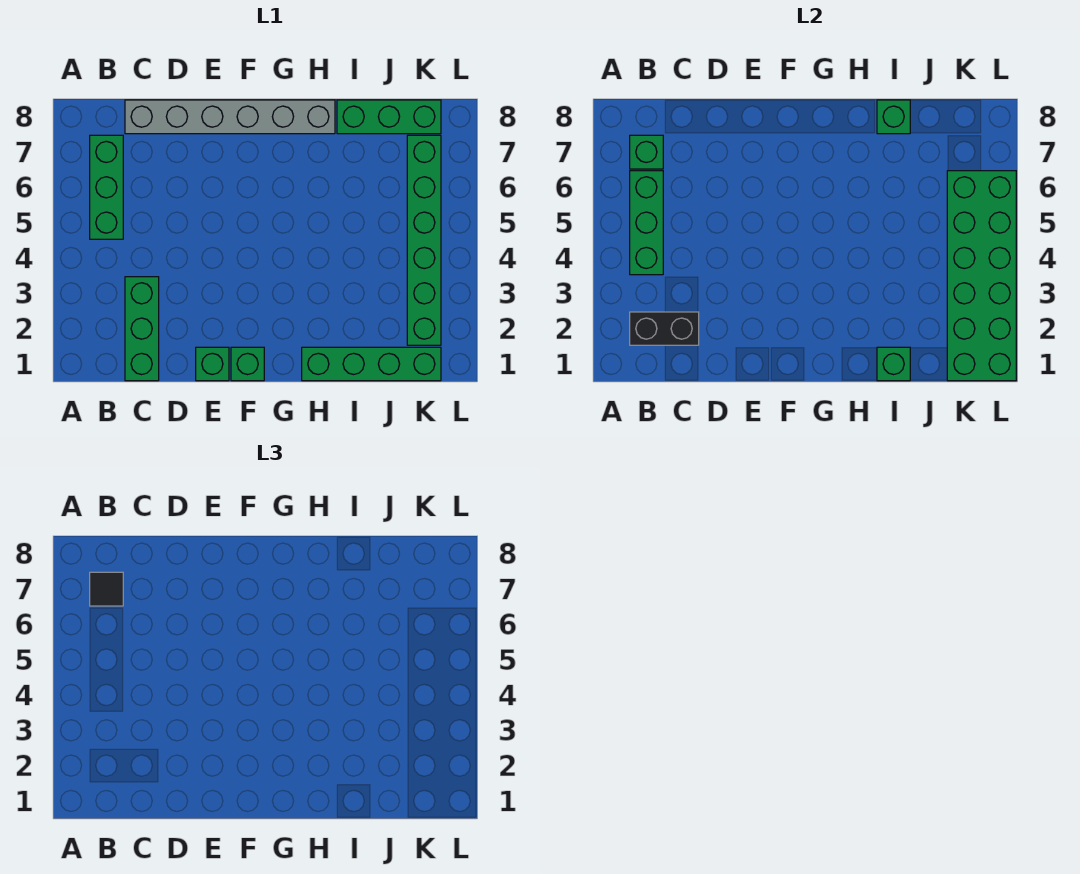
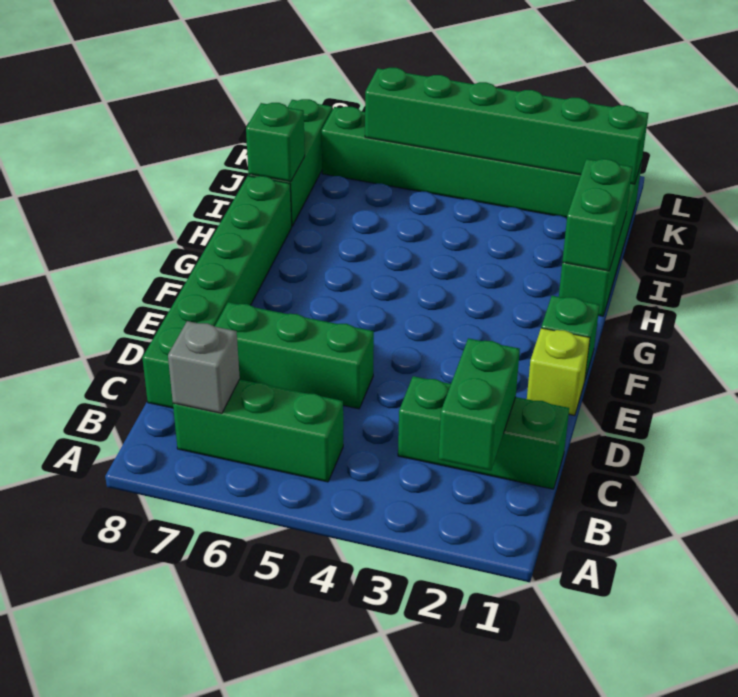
black brick B2:C2 level 2 -> green brick B2:C2 level 2
green brick B4:B6 level 2 -> green brick D5:D7 level 1
green brick B7 level 2 -> grey brick B7 level 2
black tile B7 level 3 -> none
grey brick C8:H8 level 1 -> green brick C8:H8 level 1
green brick E1 level 1 -> lime brick E1 level 1
green brick I1 level 2 -> green brick H1:I1 level 2
green brick K1:L6 level 2 -> green brick K1:K6 level 2

